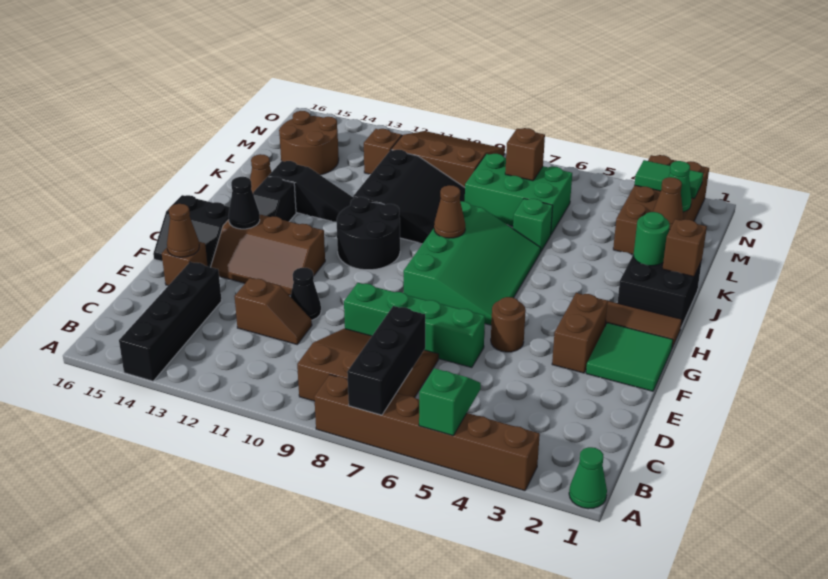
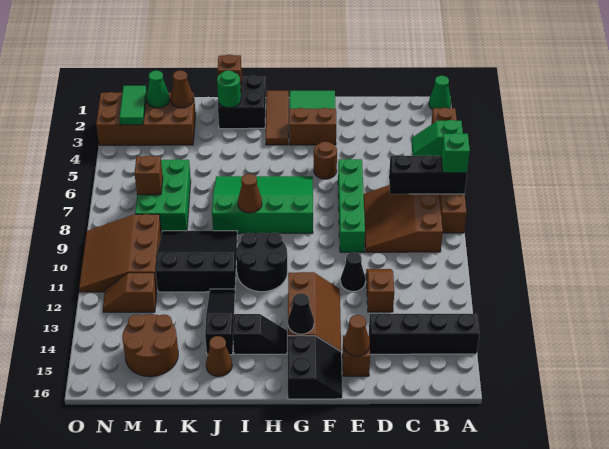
green brick K6 level 1 -> green brick A7 level 3

